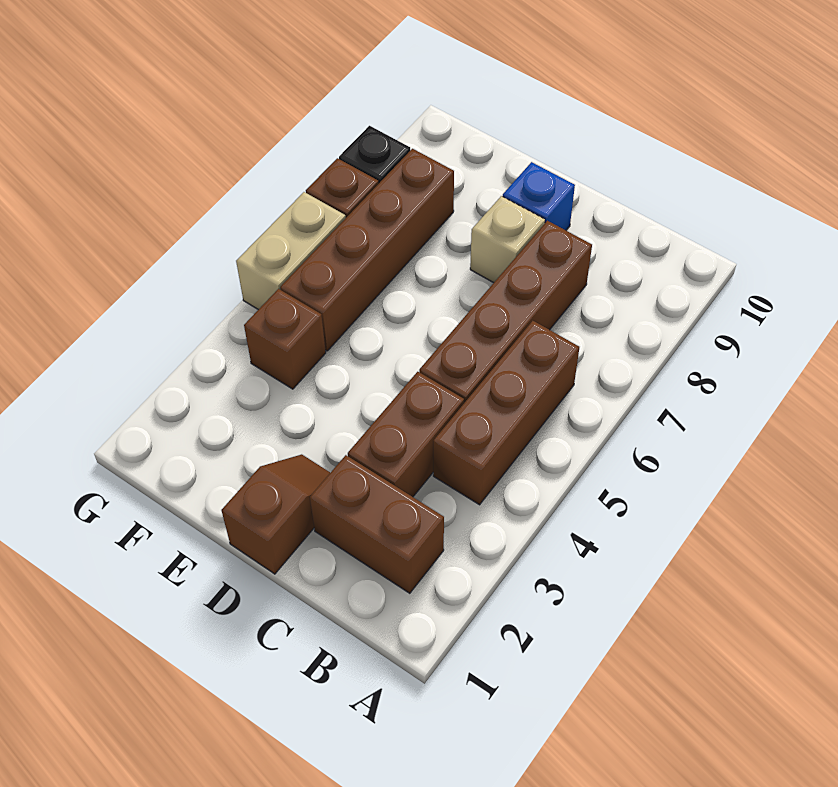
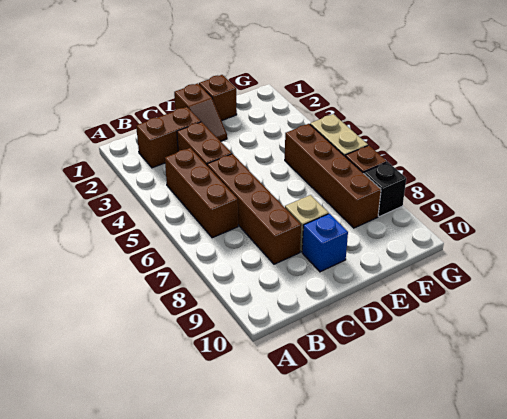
brown brick F4 level 1 -> brown brick E1 level 1

